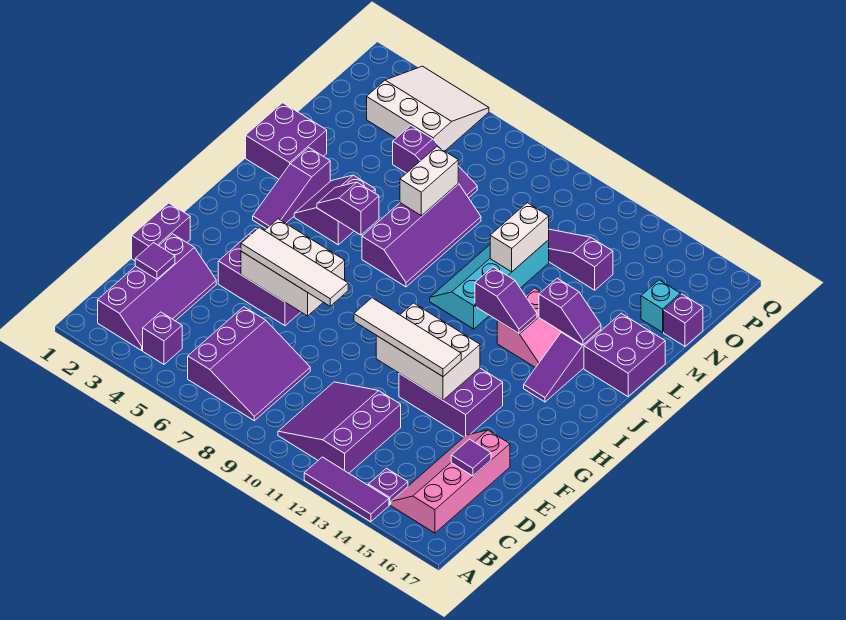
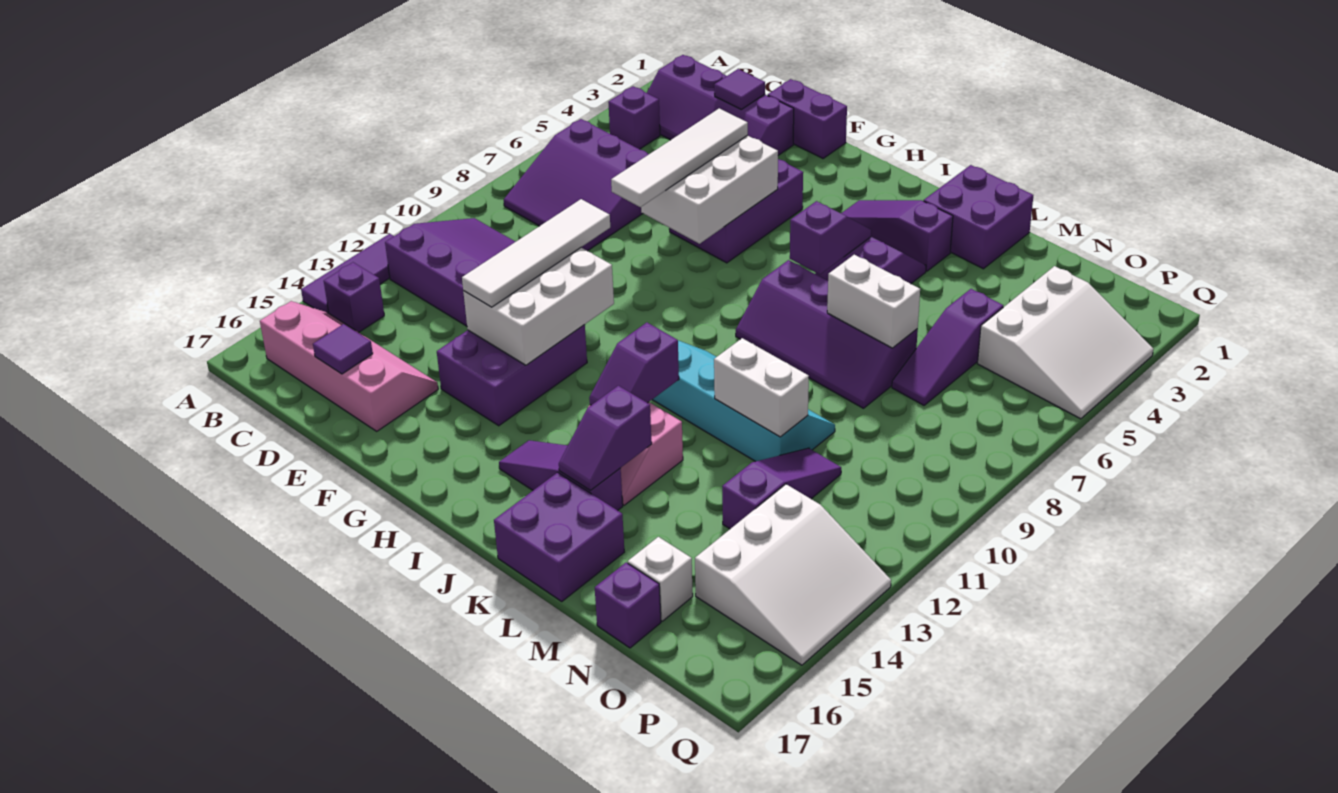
purple plate B14 level 1 -> purple brick B14 level 1
cyan brick N16 level 1 -> white brick N16 level 1
none -> white slope O13:Q15 level 1 top O

